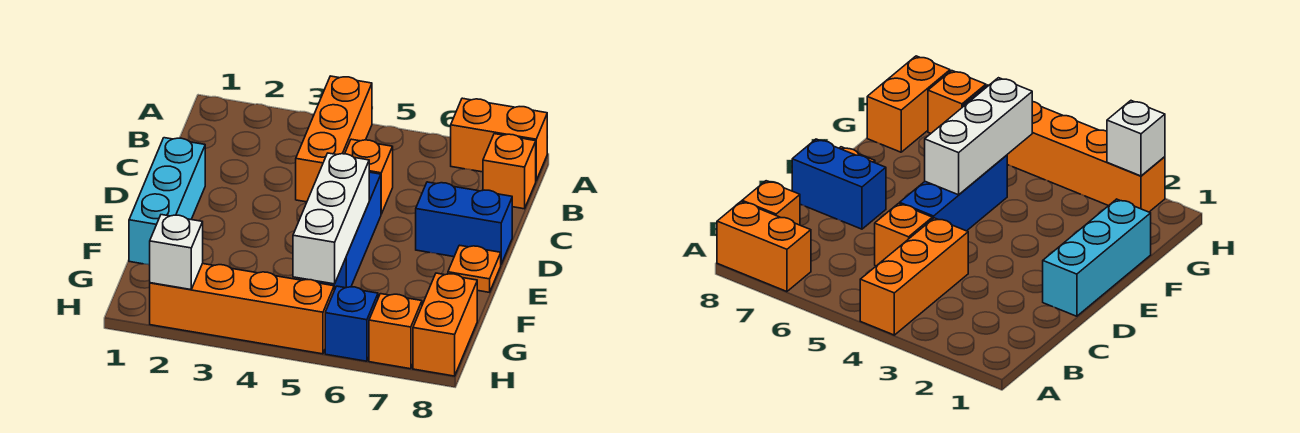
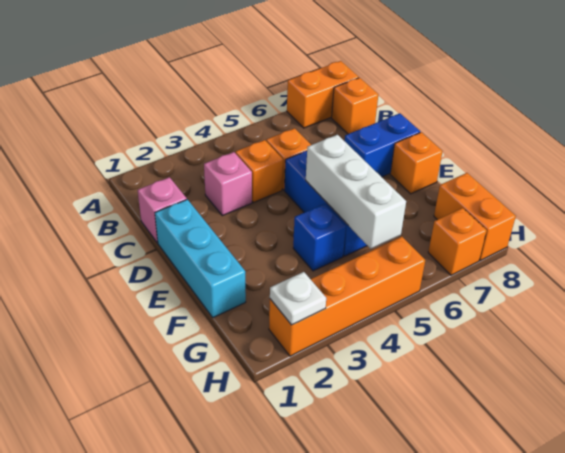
orange brick A4:C4 level 1 -> orange brick C4 level 1
none -> pink brick C1 level 1
none -> pink brick C3 level 1
orange plate E8 level 1 -> orange brick E8 level 1
white brick H2 level 2 -> white plate H2 level 2
blue brick H6 level 1 -> blue brick F4 level 1

